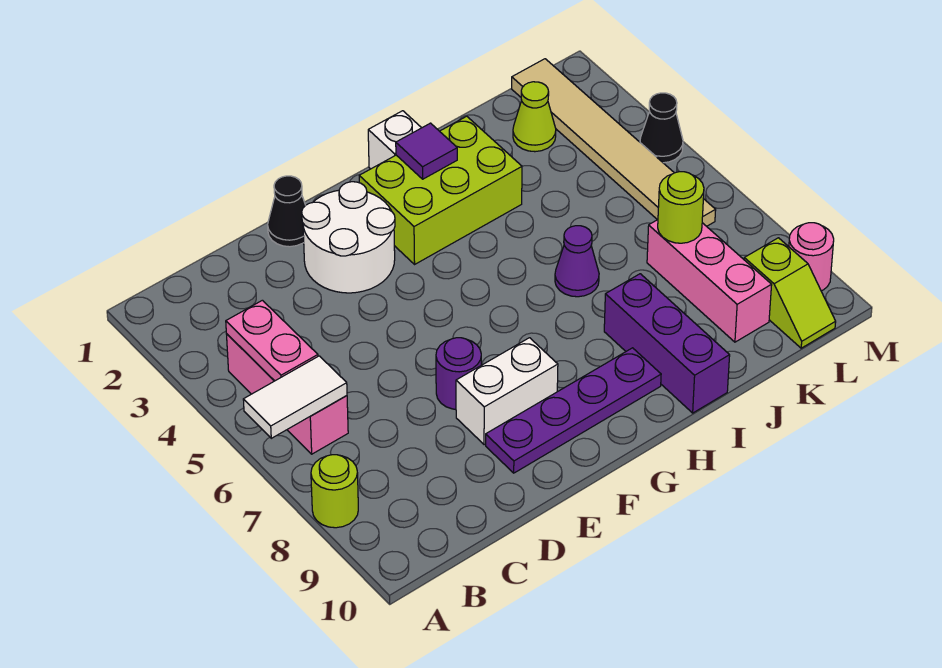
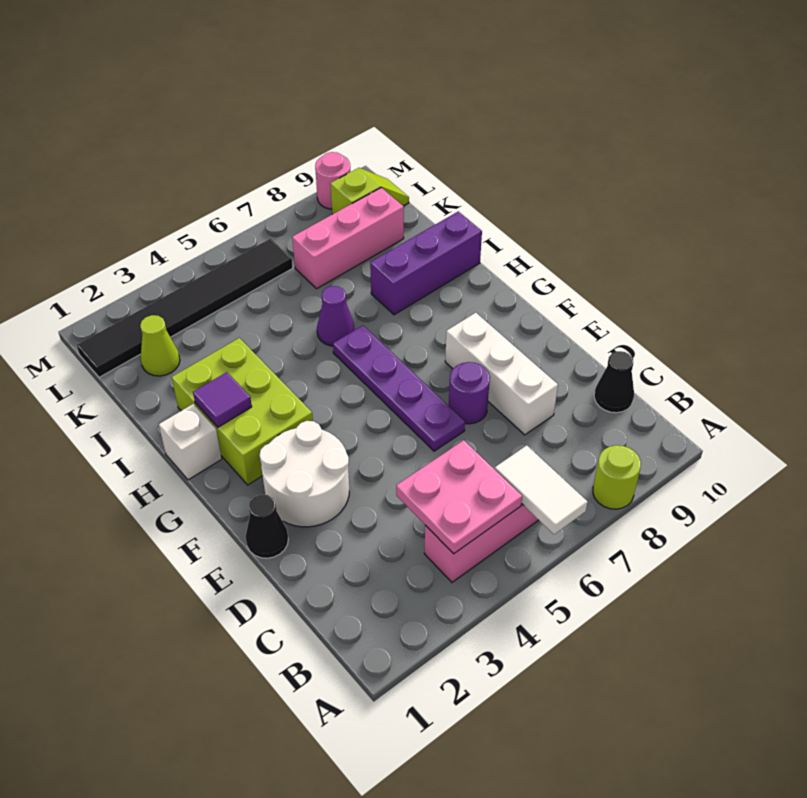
pink plate B4:B5 level 2 -> pink plate B4:C5 level 2
white brick E8:F8 level 1 -> white brick D8:F8 level 1
purple plate E9:H9 level 1 -> purple plate E6:H6 level 1
lime round brick K7 level 2 -> none
tan tile L1:L6 level 1 -> black tile L1:L6 level 1
black cone M4 level 1 -> black cone C10 level 1

